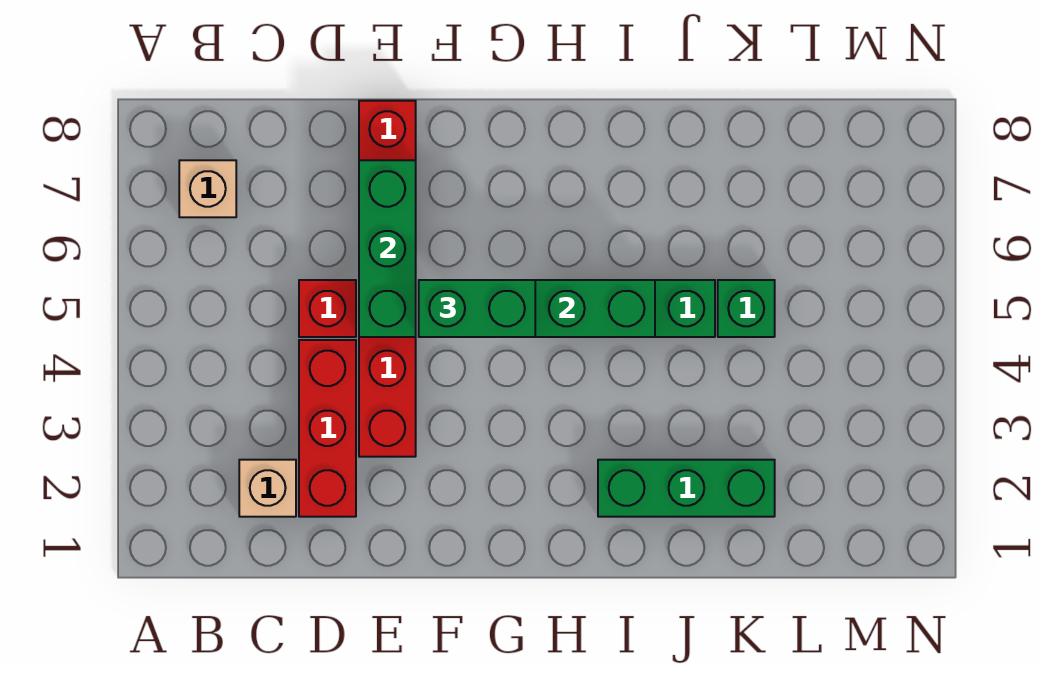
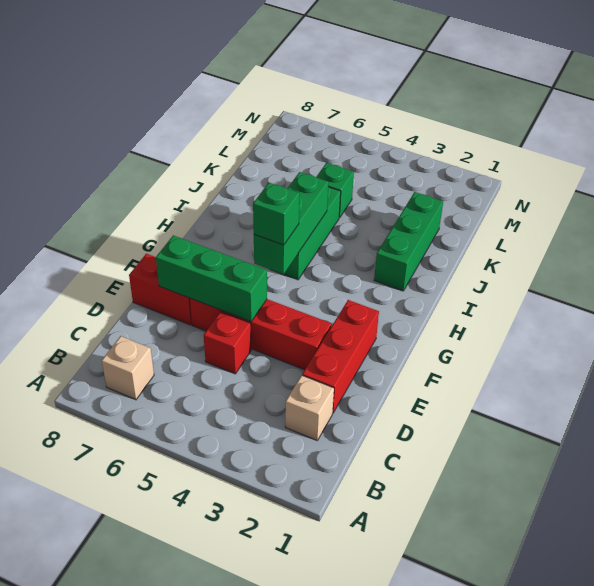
red brick D2:D4 level 1 -> red brick D2:F2 level 1
green brick F5:G5 level 3 -> green brick G5 level 3

